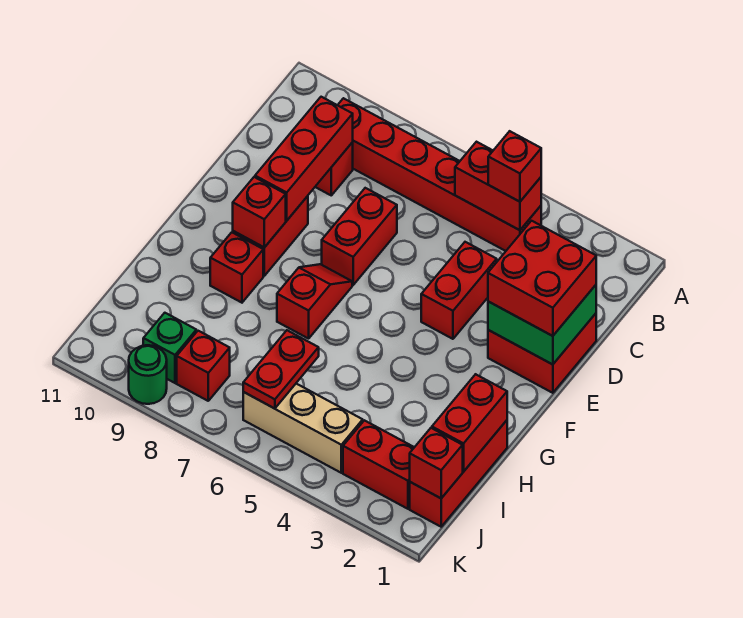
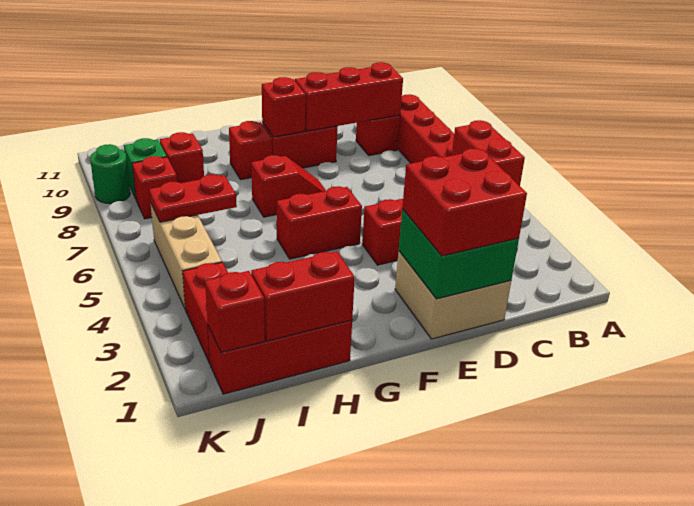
red brick B4 level 3 -> red brick I9 level 1
red brick D1:E2 level 1 -> tan brick D1:E2 level 1
red brick D7:E7 level 1 -> red brick F5:G5 level 1

